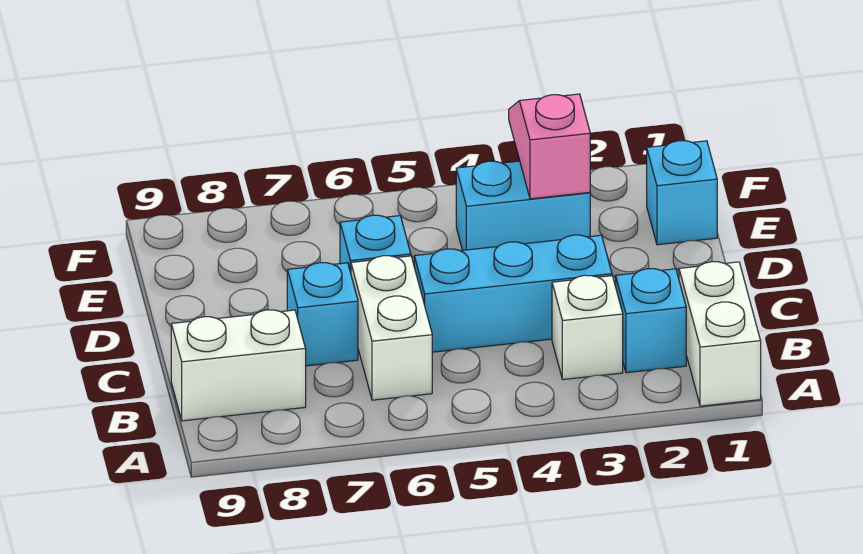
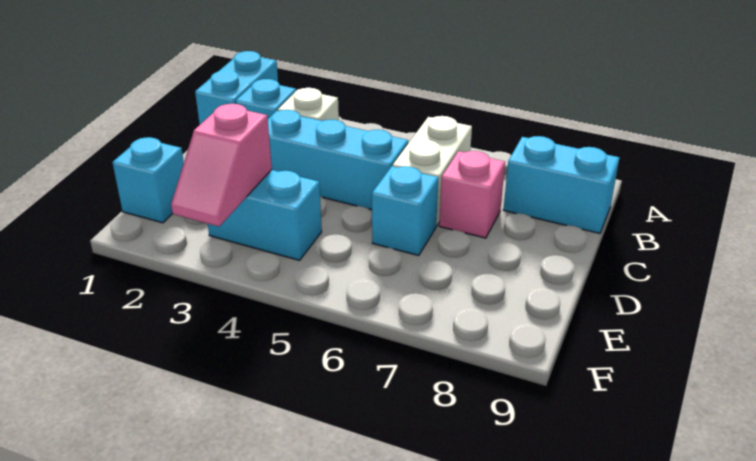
white brick A1:B1 level 1 -> cyan brick A1:B1 level 1
white brick B8:B9 level 1 -> cyan brick B8:B9 level 1
cyan brick C7 level 1 -> pink brick C7 level 1

